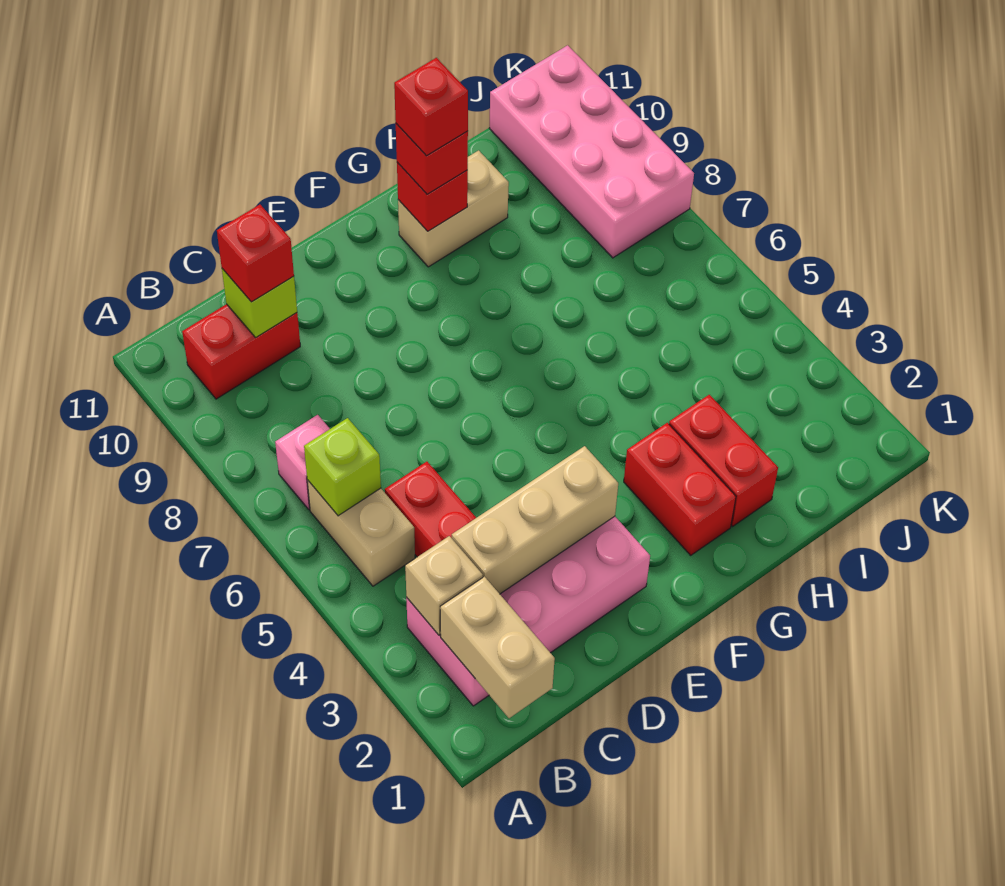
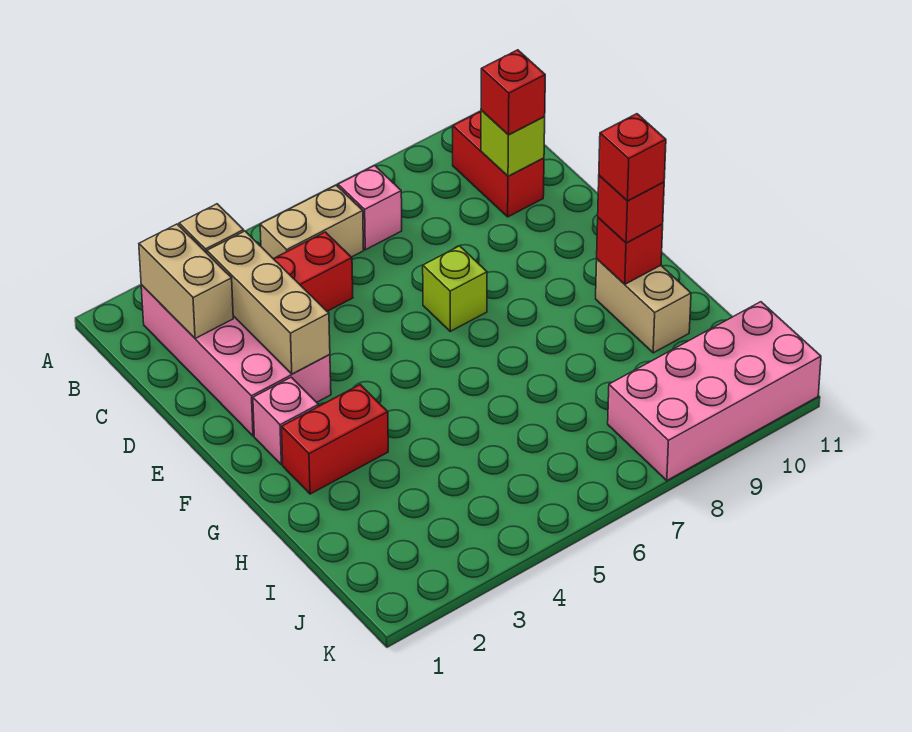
tan brick B1:B2 level 2 -> tan brick B2:C2 level 2
lime brick B6 level 2 -> lime brick E7 level 1
none -> pink brick F2 level 1
red brick H2:H3 level 1 -> none

